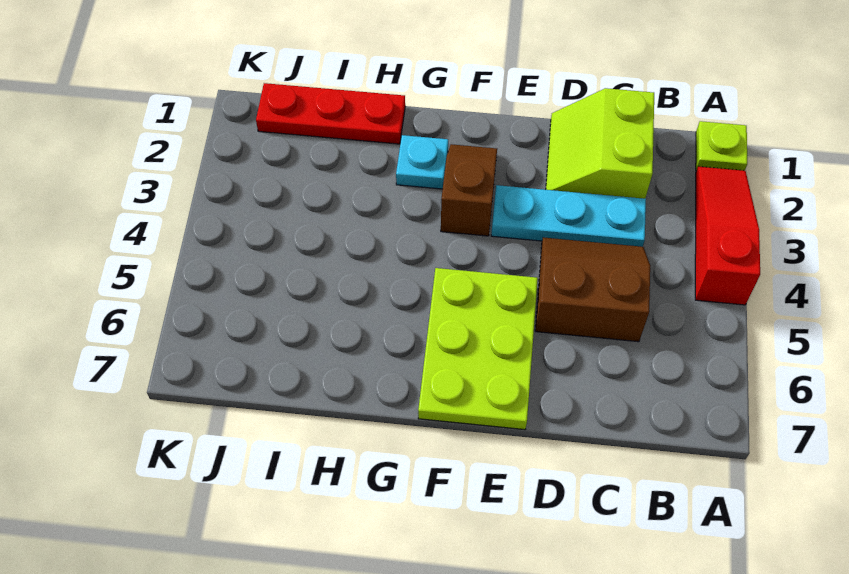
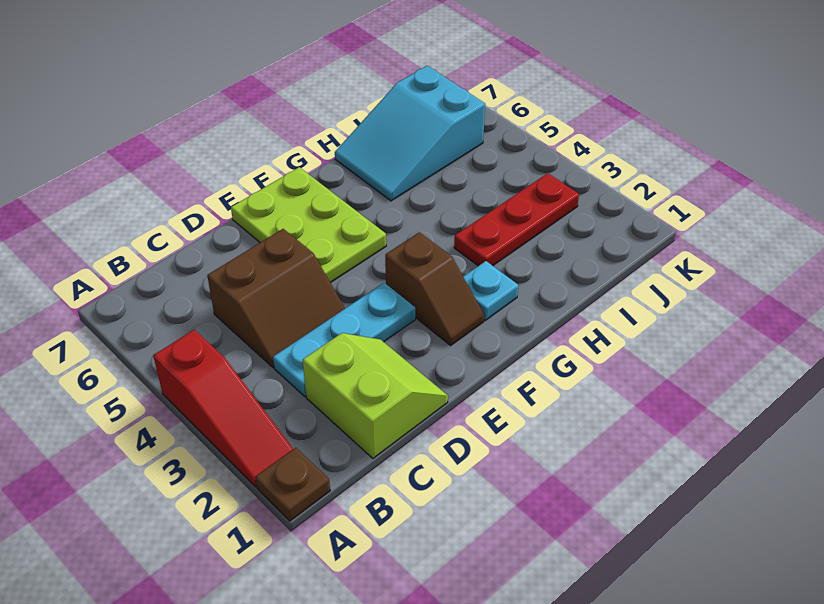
lime plate A1 level 1 -> brown plate A1 level 1
red plate H1:J1 level 1 -> red plate H3:J3 level 1
none -> cyan slope H6:J7 level 1 top J

